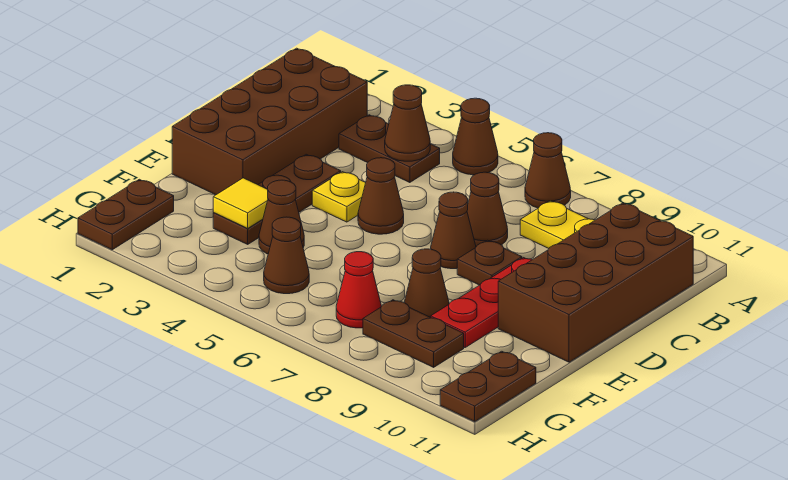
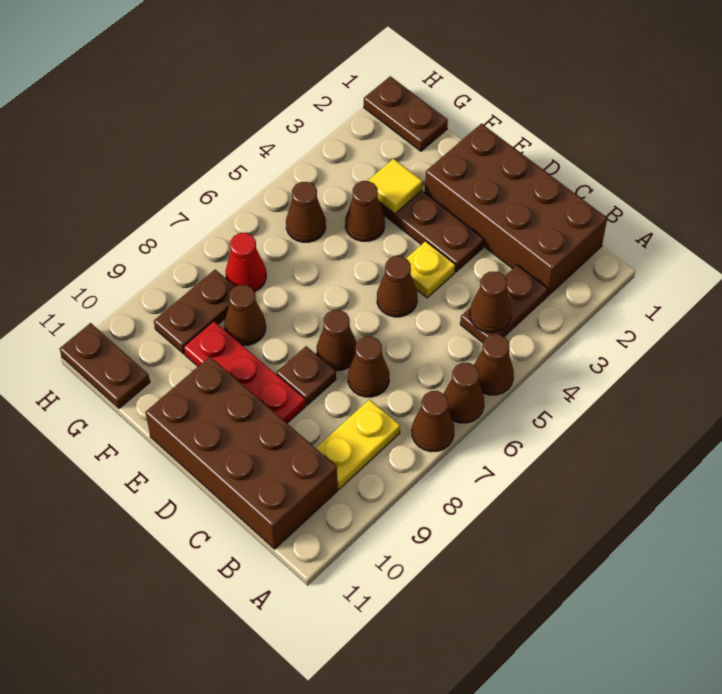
none -> brown cone A6 level 1

